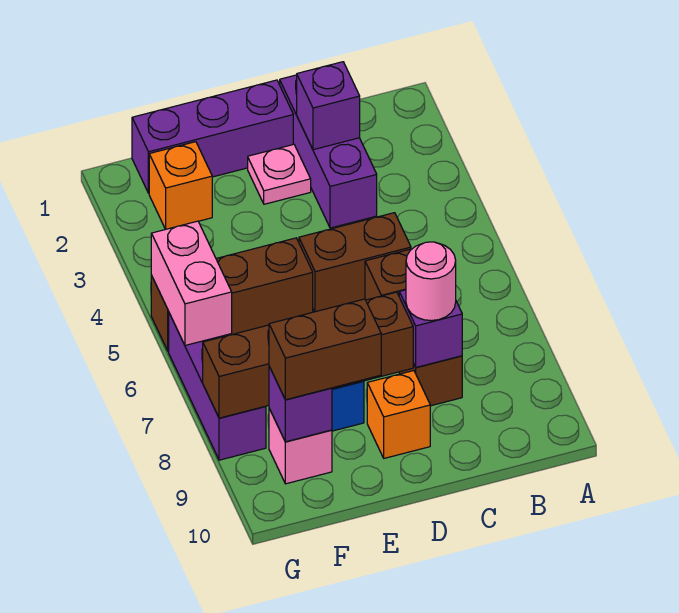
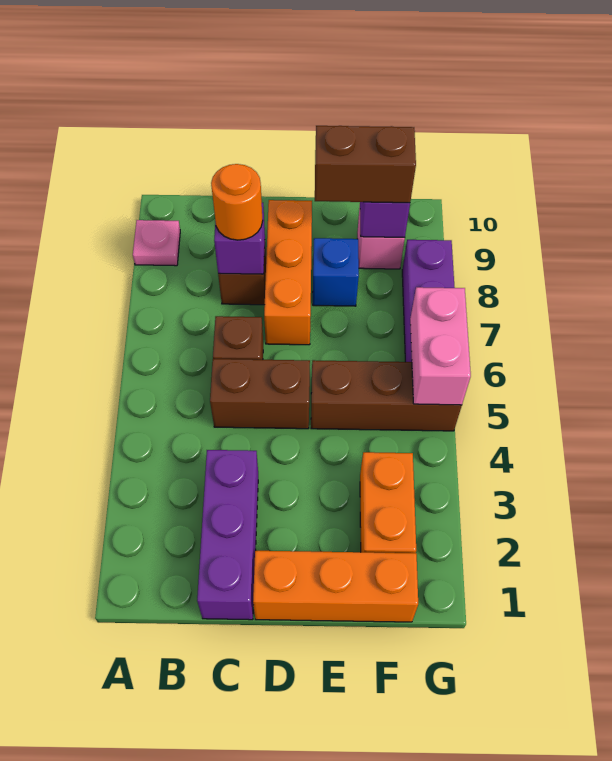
purple brick C2 level 2 -> none
pink round brick C8 level 3 -> orange round brick C8 level 3
purple brick D1:F1 level 1 -> orange brick D1:F1 level 1
pink plate D2 level 1 -> pink plate A9 level 1
brown brick D8:G8 level 2 -> none
orange brick D9 level 1 -> orange brick D7:D9 level 1
orange brick F2 level 1 -> orange brick F2:F3 level 1

